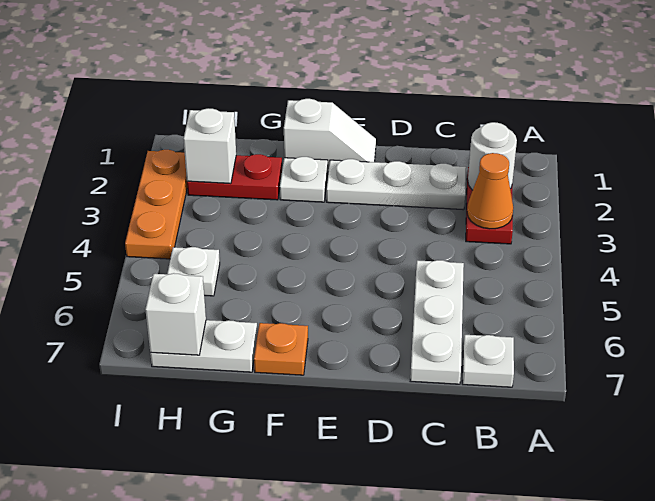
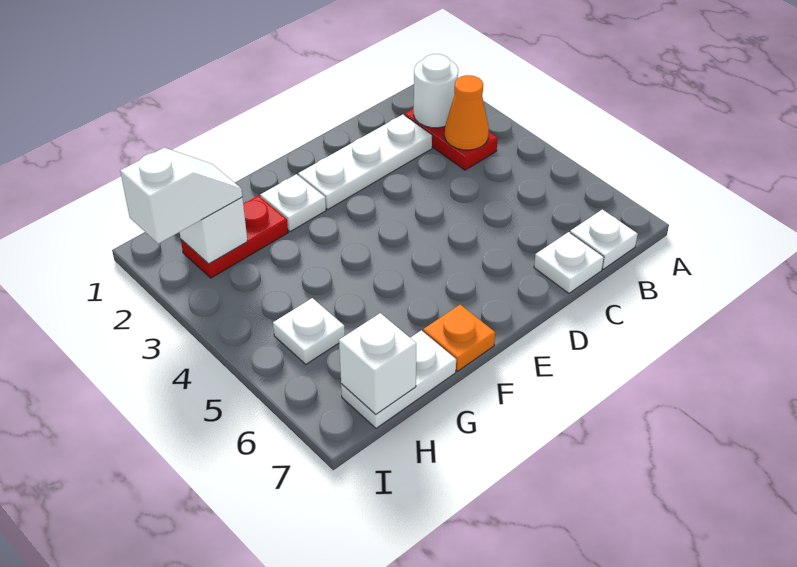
white plate C5:C7 level 1 -> white plate C7 level 1
white slope E1:F1 level 1 top F -> white slope H2:I2 level 3 top I
orange plate I2:I4 level 1 -> none

